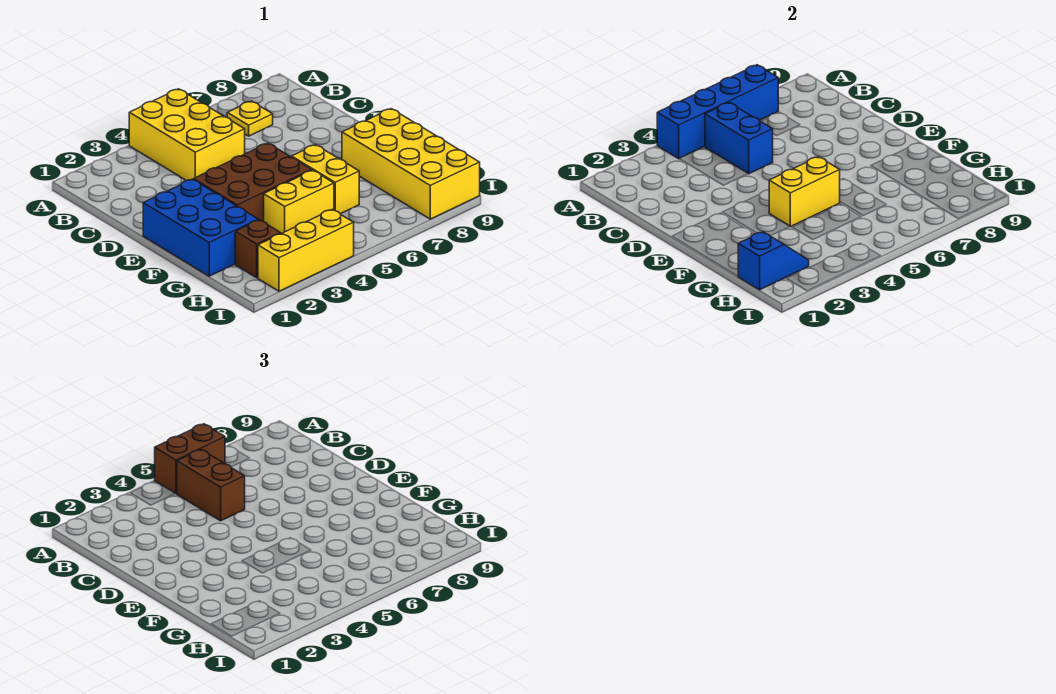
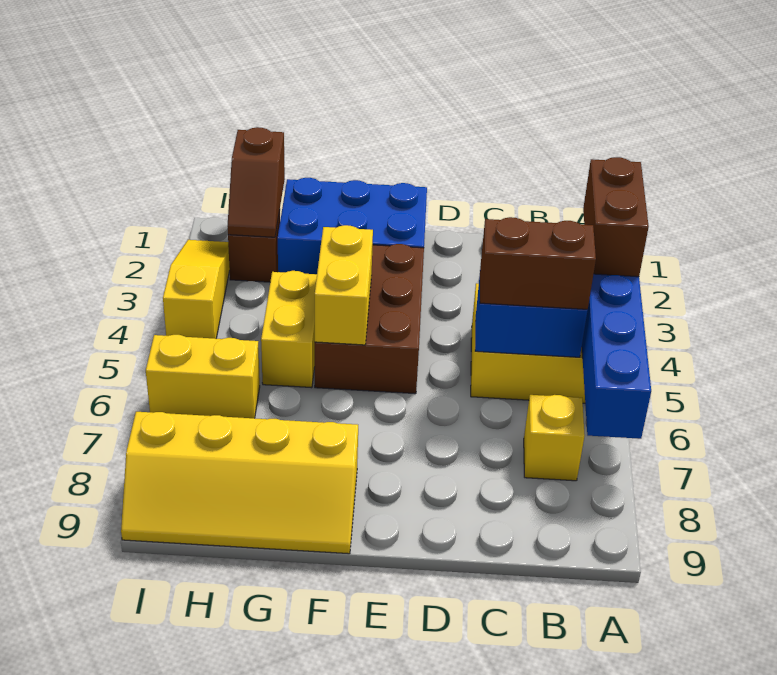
brown brick A5:A6 level 3 -> brown brick A3:A4 level 3
yellow plate B7 level 1 -> yellow brick B7 level 1
yellow brick F6:G6 level 1 -> yellow brick H6:I6 level 1
yellow brick F8:I9 level 1 -> yellow slope F8:I9 level 1 top 8
blue slope H1:H2 level 2 top 1 -> brown slope H1:H2 level 2 top 1
yellow brick I2:I4 level 1 -> yellow slope I2:I4 level 1 top 4

